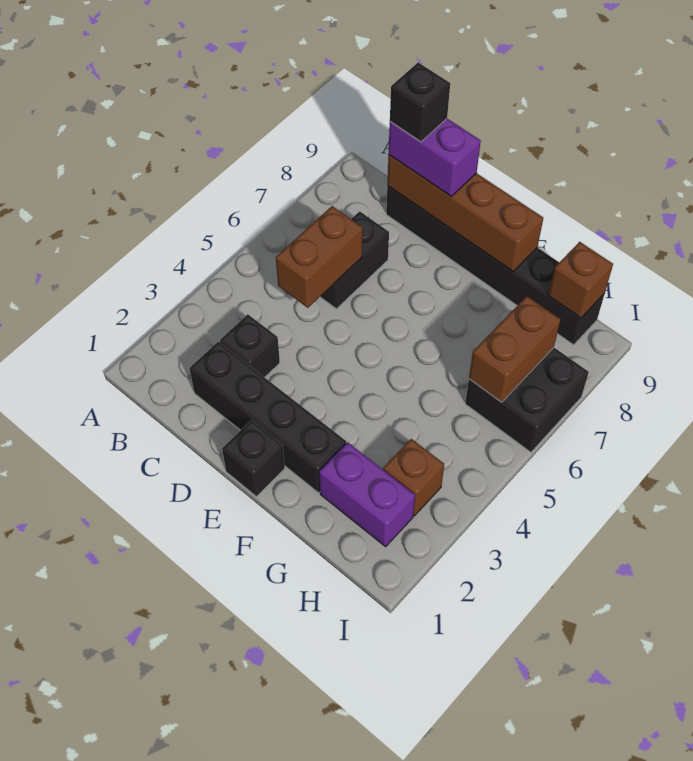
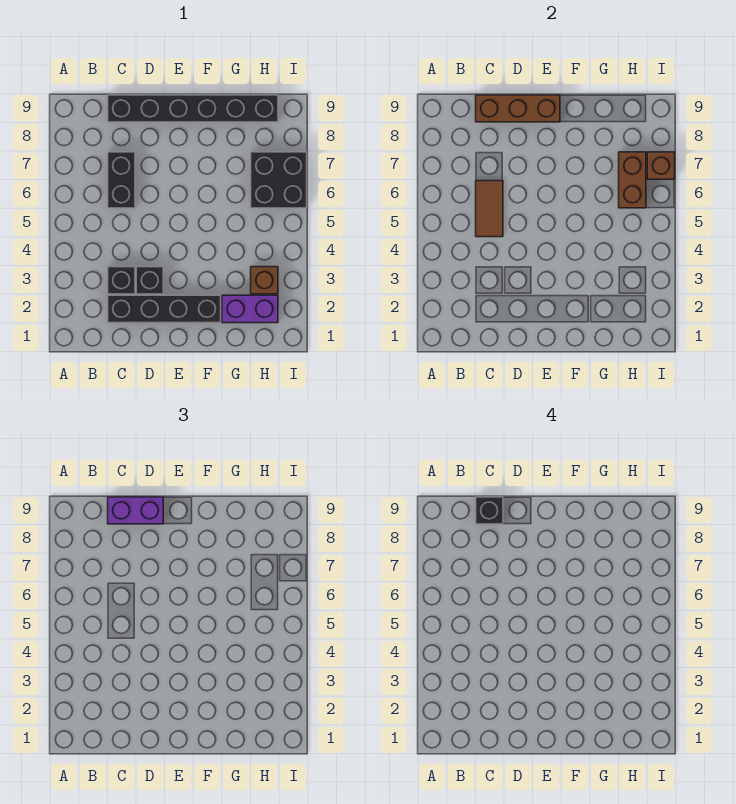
brown brick C5:C6 level 2 -> brown tile C5:C6 level 2
brown brick C9:F9 level 2 -> brown brick C9:E9 level 2
black brick E1 level 1 -> black brick D3 level 1
brown brick H9 level 2 -> brown brick I7 level 2

